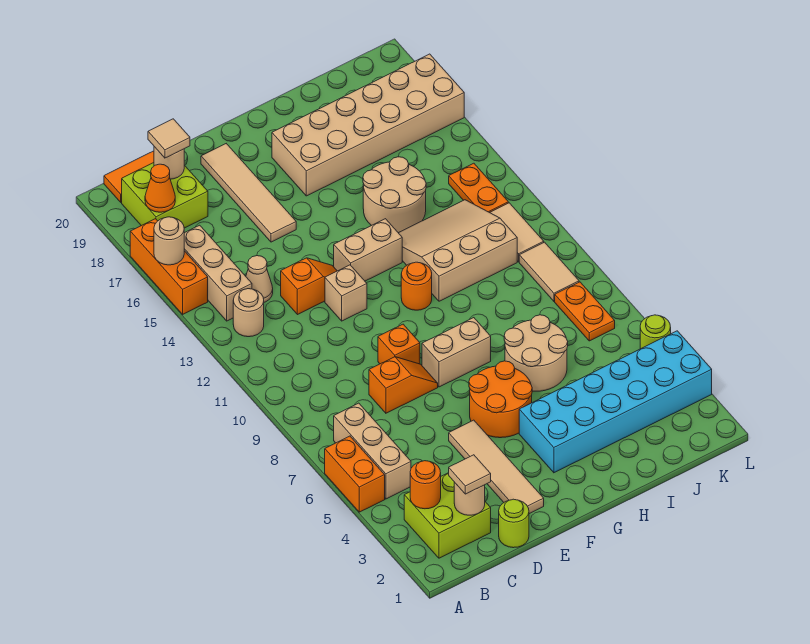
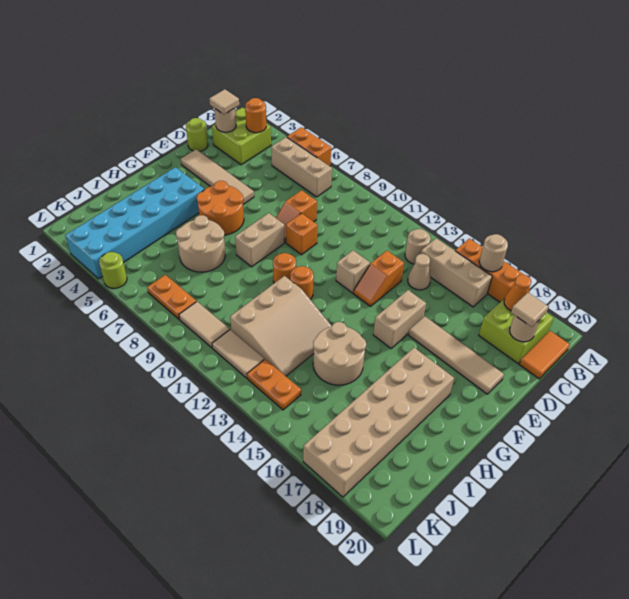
tan brick F13:G13 level 1 -> tan brick E15:F15 level 1
none -> orange round brick G10 level 1

